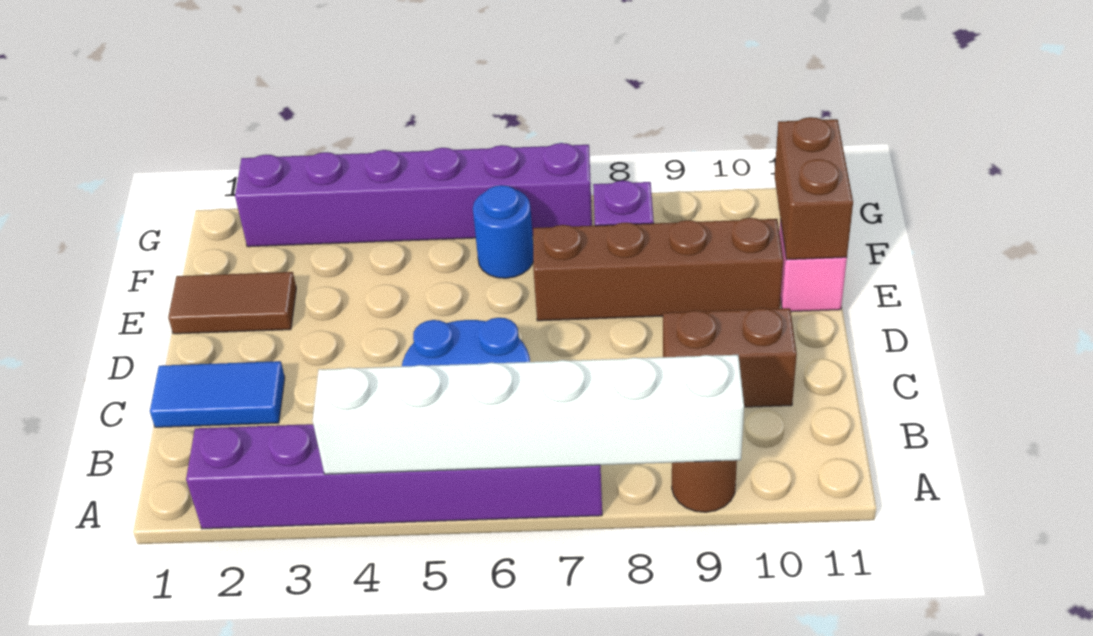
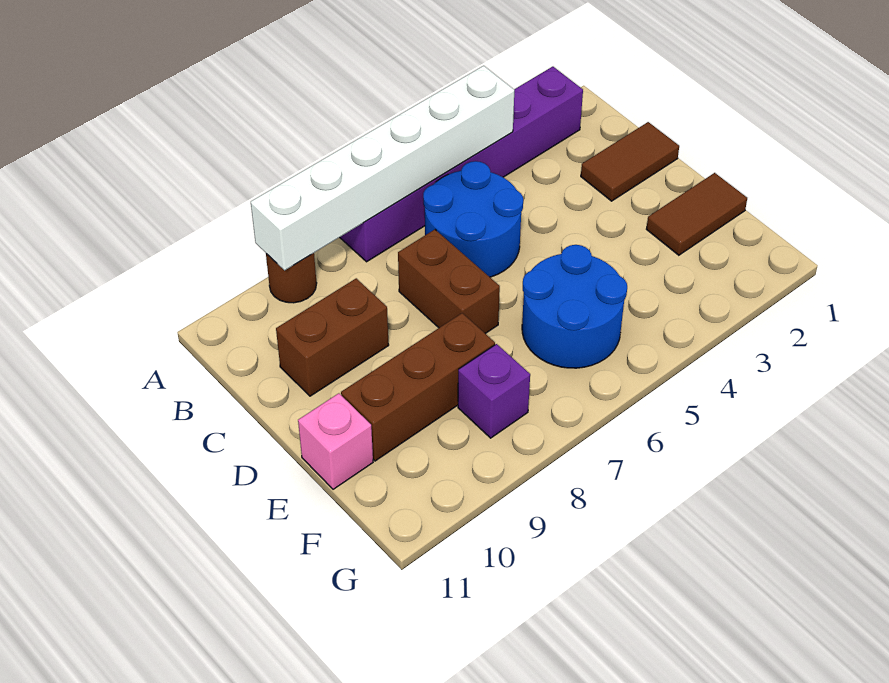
blue tile C1:C2 level 1 -> brown tile C1:C2 level 1
brown brick E7:E10 level 1 -> brown brick E8:E10 level 1
brown brick E11:F11 level 2 -> brown brick C7:D7 level 1
blue round brick F6 level 1 -> blue round brick E5:F6 level 1
purple brick G2:G7 level 1 -> none

